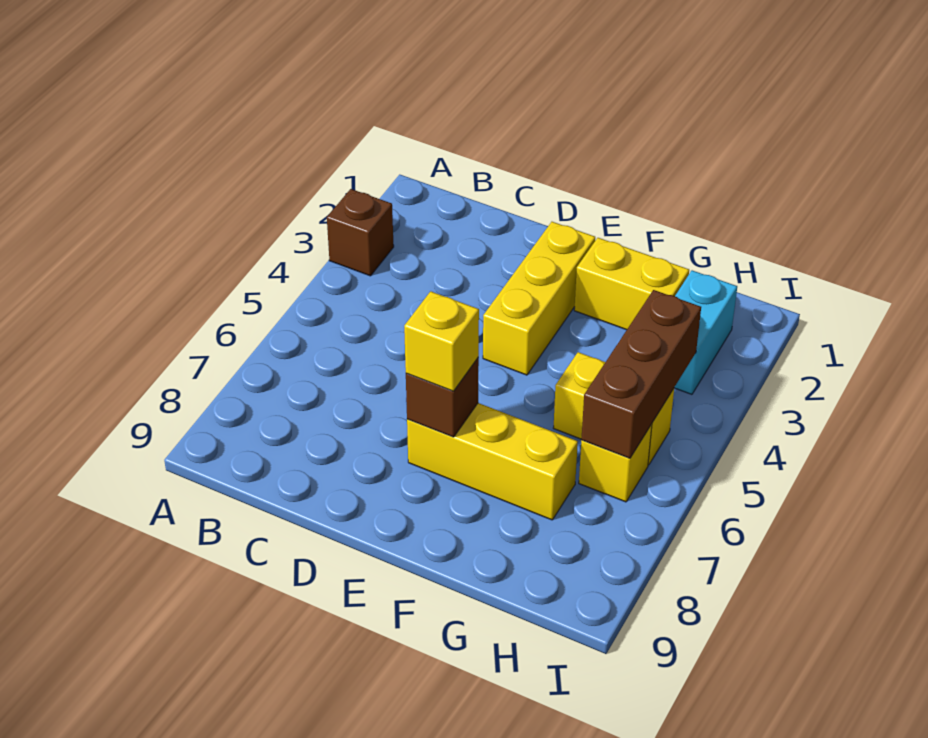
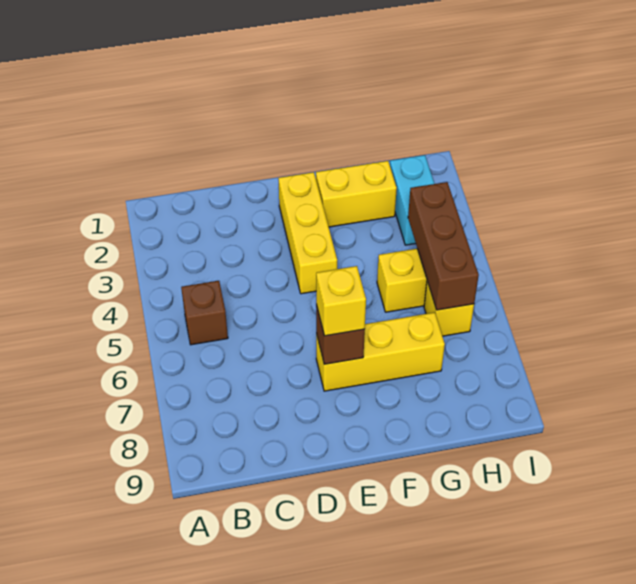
brown brick A3 level 1 -> brown brick B5 level 1

